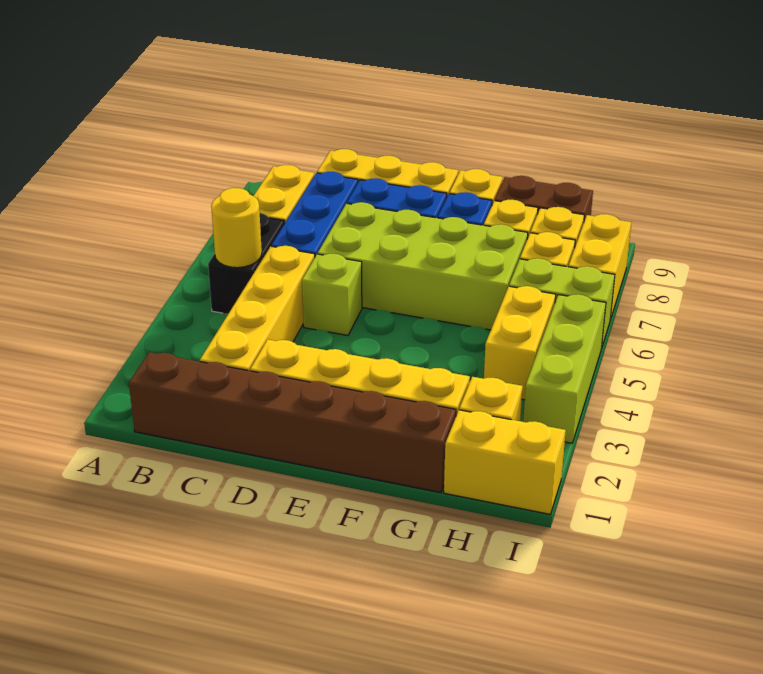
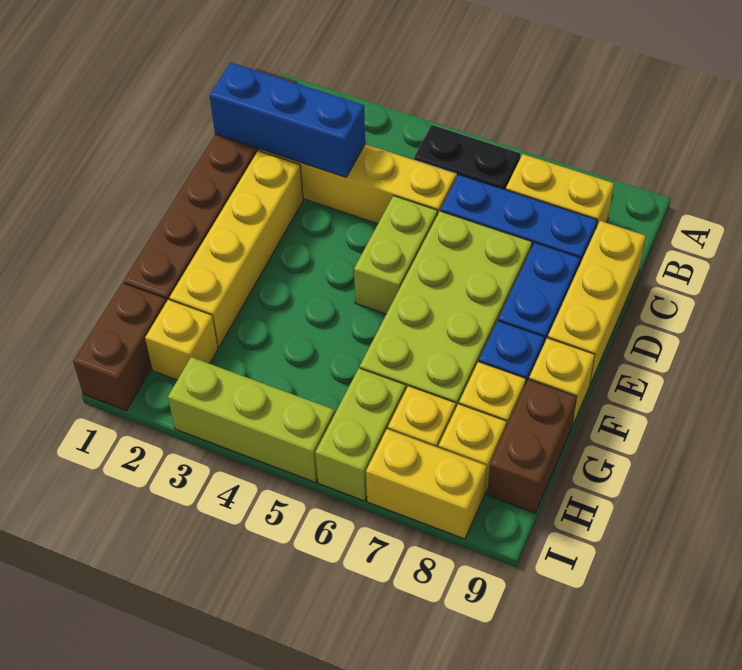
yellow round brick B5 level 2 -> none
none -> blue brick C1:C3 level 2
lime brick D5 level 1 -> lime brick D5:E5 level 1
yellow brick H1:I1 level 1 -> brown brick H1:I1 level 1
yellow brick H4:H5 level 1 -> none

